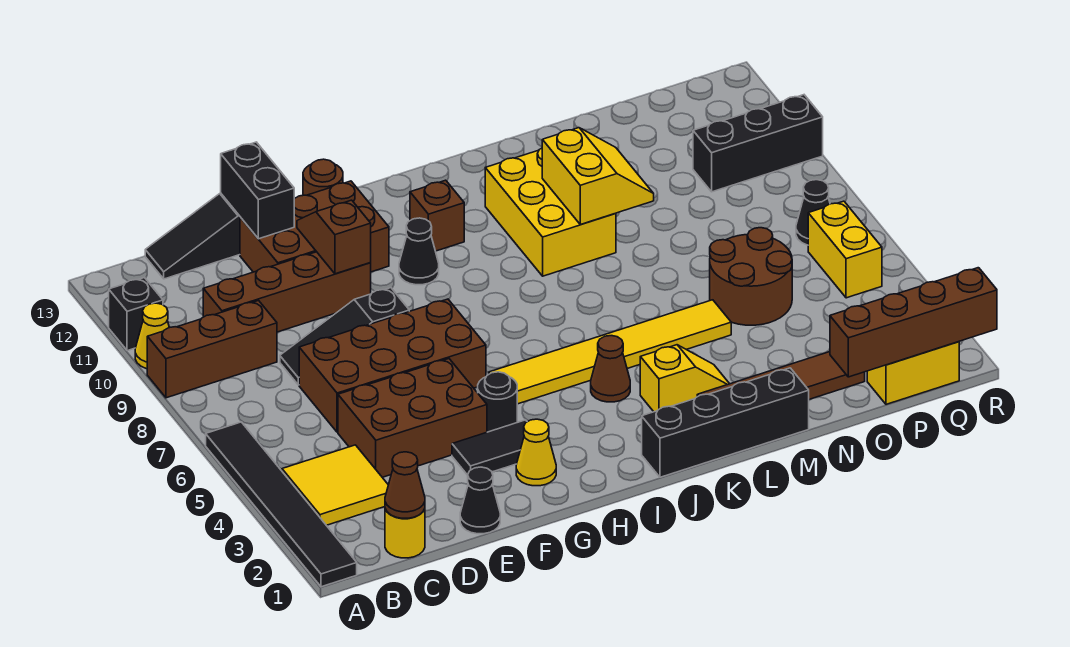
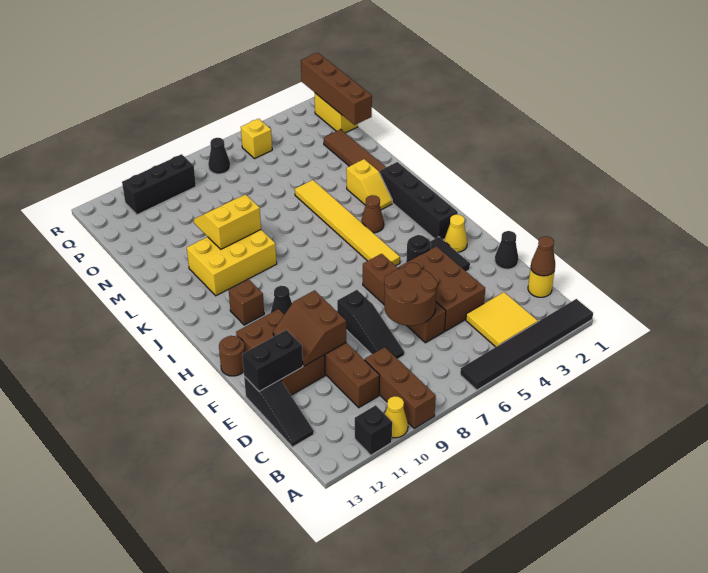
brown brick D6:G7 level 1 -> brown brick D6:G6 level 1
brown slope F10:F11 level 2 top 10 -> brown slope E10:F11 level 2 top 10
black brick J1:M1 level 1 -> black brick H2:K2 level 1
yellow slope K3:L3 level 1 top K -> yellow slope K3:L3 level 1 top L
brown round brick N5:O6 level 1 -> brown round brick D6:E7 level 2
black brick P10:R10 level 1 -> black brick Q9:Q11 level 1
yellow brick Q5:Q6 level 1 -> yellow brick Q5 level 1

